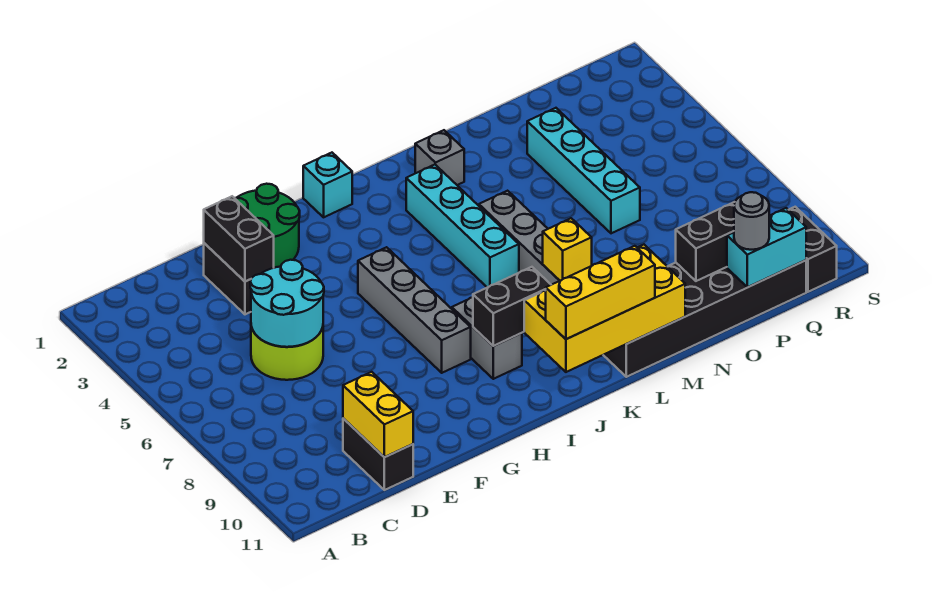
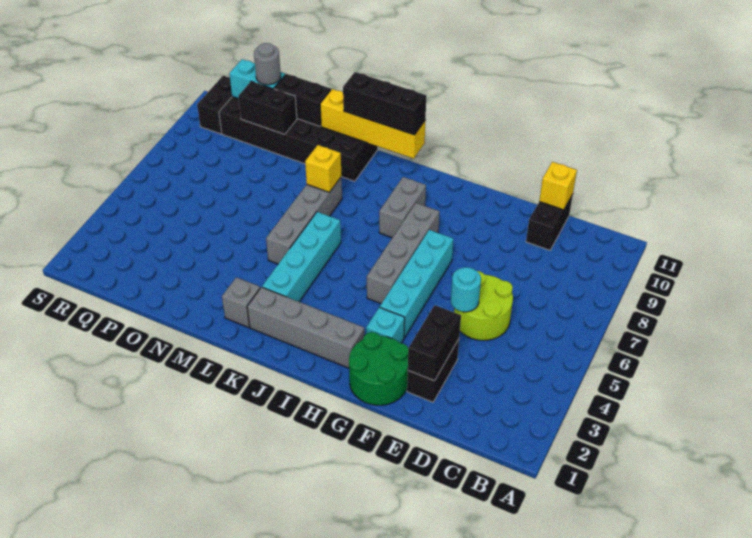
cyan round brick D5:E6 level 2 -> cyan round brick E5 level 2
yellow brick D10:D11 level 2 -> yellow brick D11 level 2
none -> grey brick H2:K2 level 1
cyan brick I1 level 1 -> cyan brick G3 level 1
black brick I9:J9 level 2 -> black brick N11:O11 level 2
yellow brick J10:M11 level 2 -> yellow brick J11:M11 level 2
yellow brick J11:L11 level 3 -> black brick J11:L11 level 3
cyan brick O3:O6 level 1 -> cyan brick G4:G7 level 1

